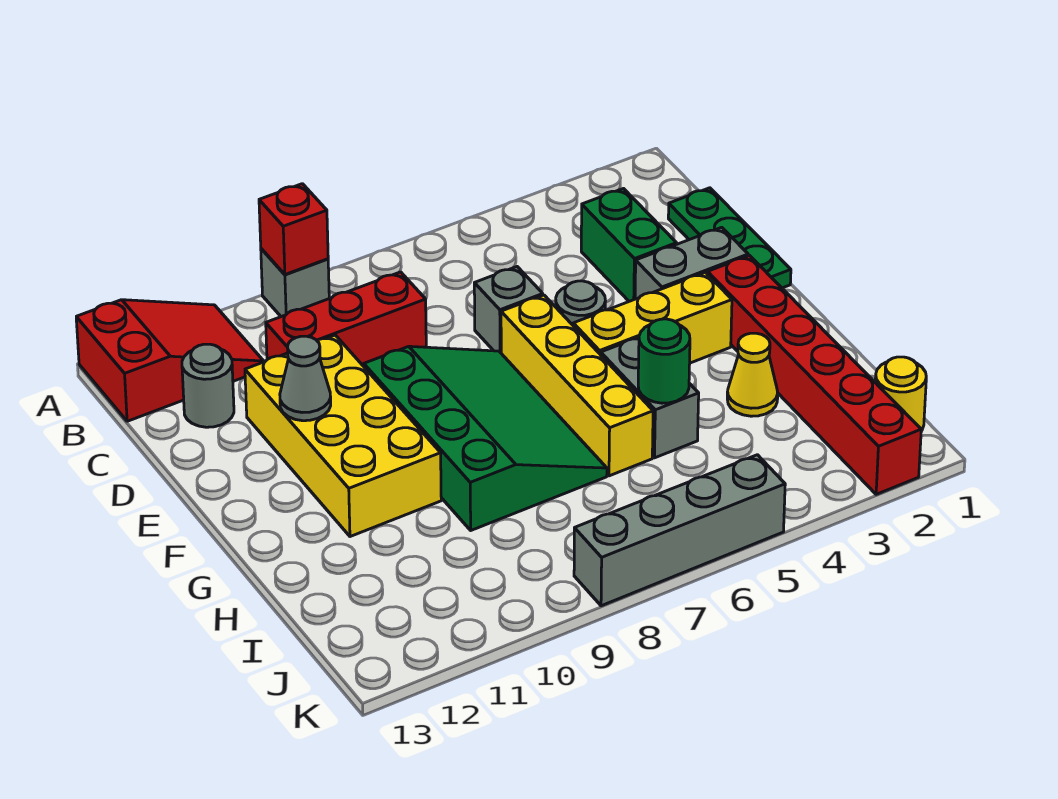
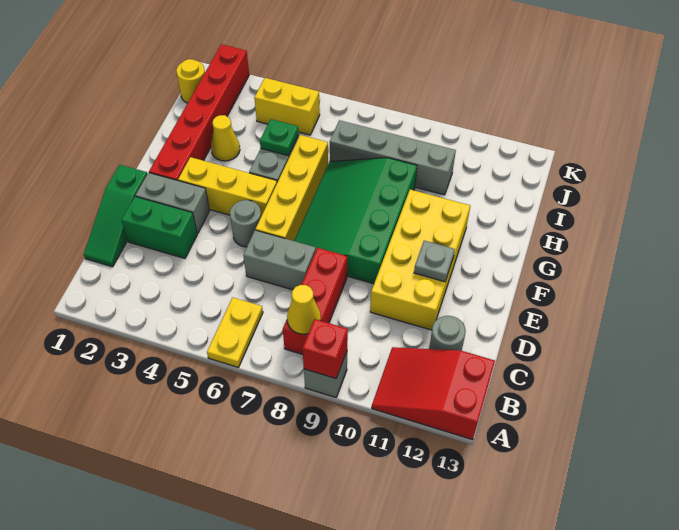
none -> yellow plate A6:B6 level 1
none -> yellow cone B8 level 2
green plate C1:E1 level 1 -> green slope C1:E1 level 1 top E
green brick C3:D3 level 1 -> green brick D2:D3 level 1
red brick C8:C10 level 1 -> red brick B8:D8 level 1
grey brick D6 level 1 -> grey brick D6:D7 level 1
grey cone E11 level 2 -> grey plate E11 level 2
green round brick H5 level 2 -> green plate H5 level 2
none -> yellow brick J4:J5 level 1
grey brick K5:K8 level 1 -> grey brick I7:I10 level 1

